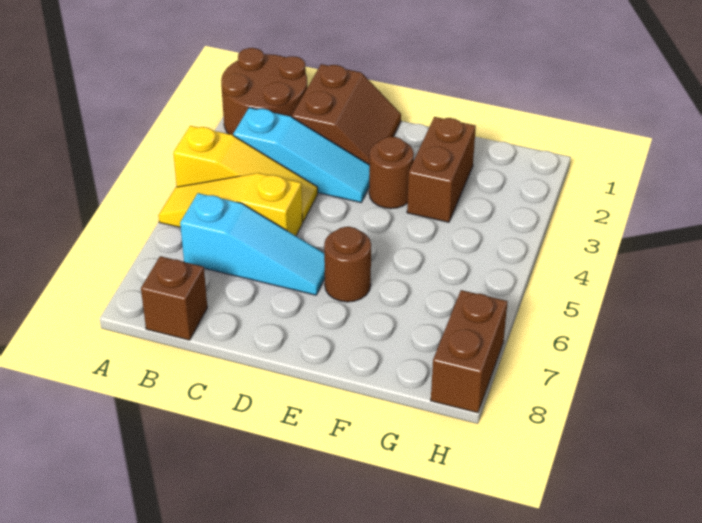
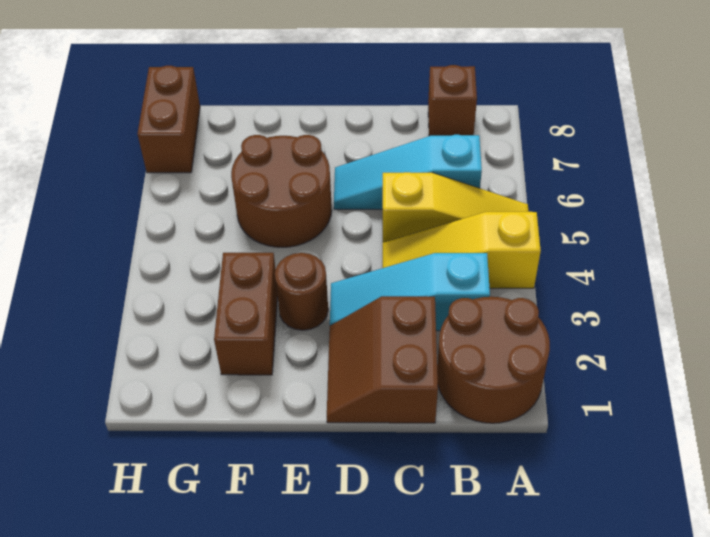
brown round brick E6 level 1 -> brown round brick E5:F6 level 1

